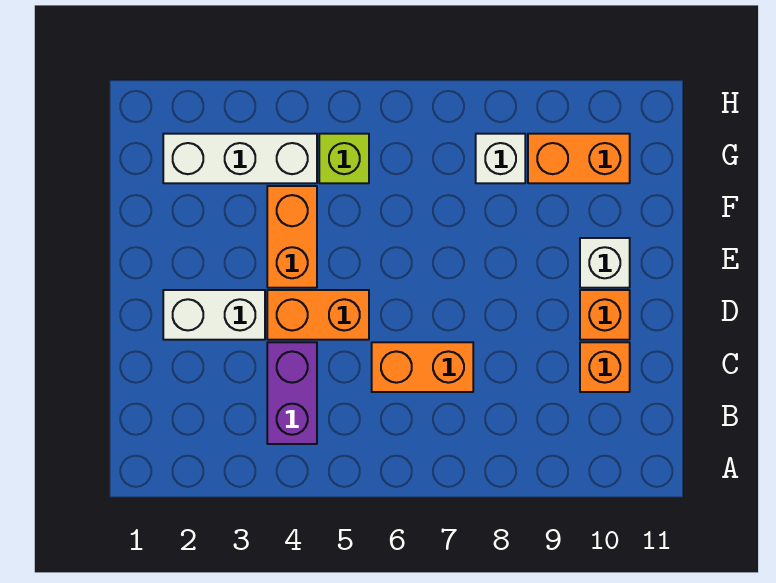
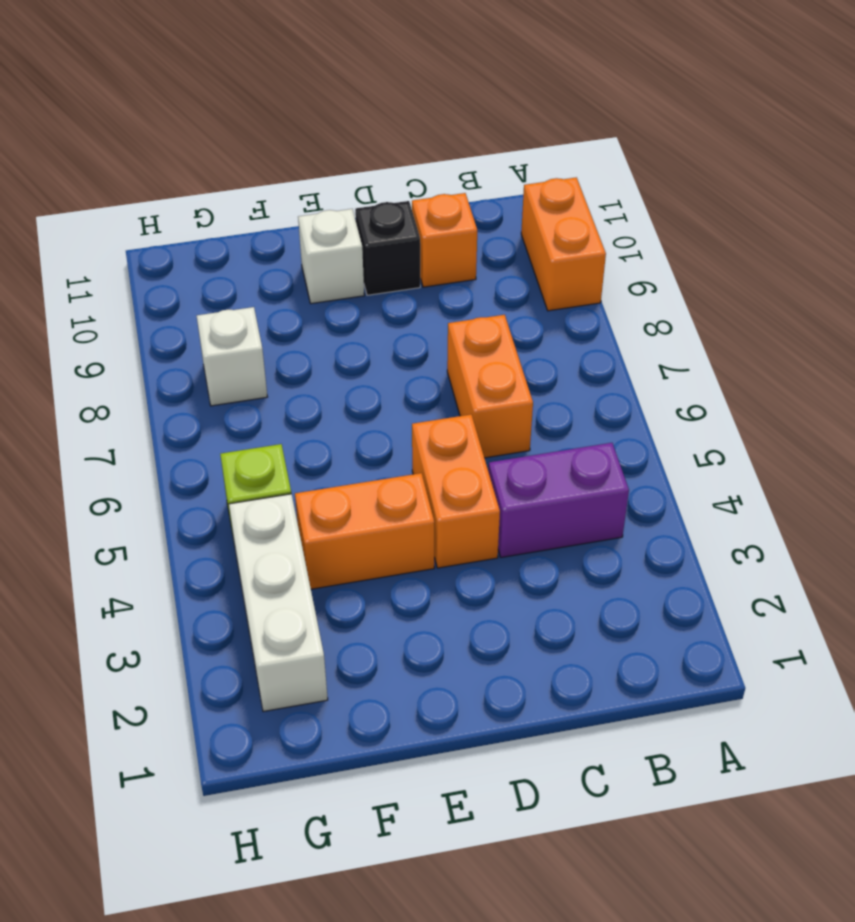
white brick D2:D3 level 1 -> none
orange brick D10 level 1 -> black brick D10 level 1
orange brick G9:G10 level 1 -> orange brick A9:A10 level 1

